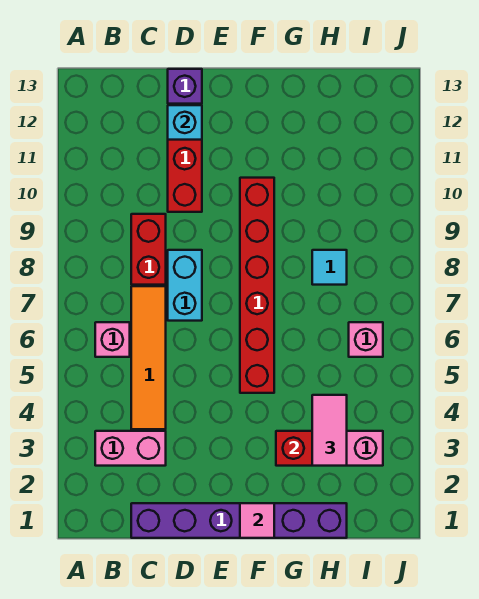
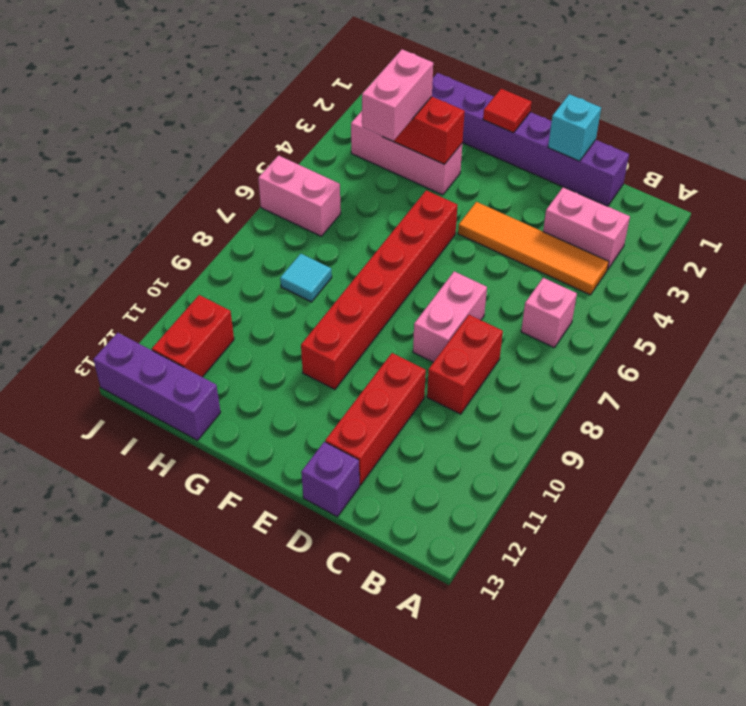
orange tile C4:C7 level 1 -> orange tile B4:E4 level 1
cyan brick D7:D8 level 1 -> pink brick D7:D8 level 1
cyan brick D12 level 2 -> cyan brick D1 level 2
pink tile F1 level 2 -> red tile F1 level 2
pink tile H3:H4 level 3 -> pink brick H3:H4 level 3
none -> purple brick H13:J13 level 1
pink brick I6 level 1 -> pink brick I6:J6 level 1
none -> red brick I11:I12 level 1

